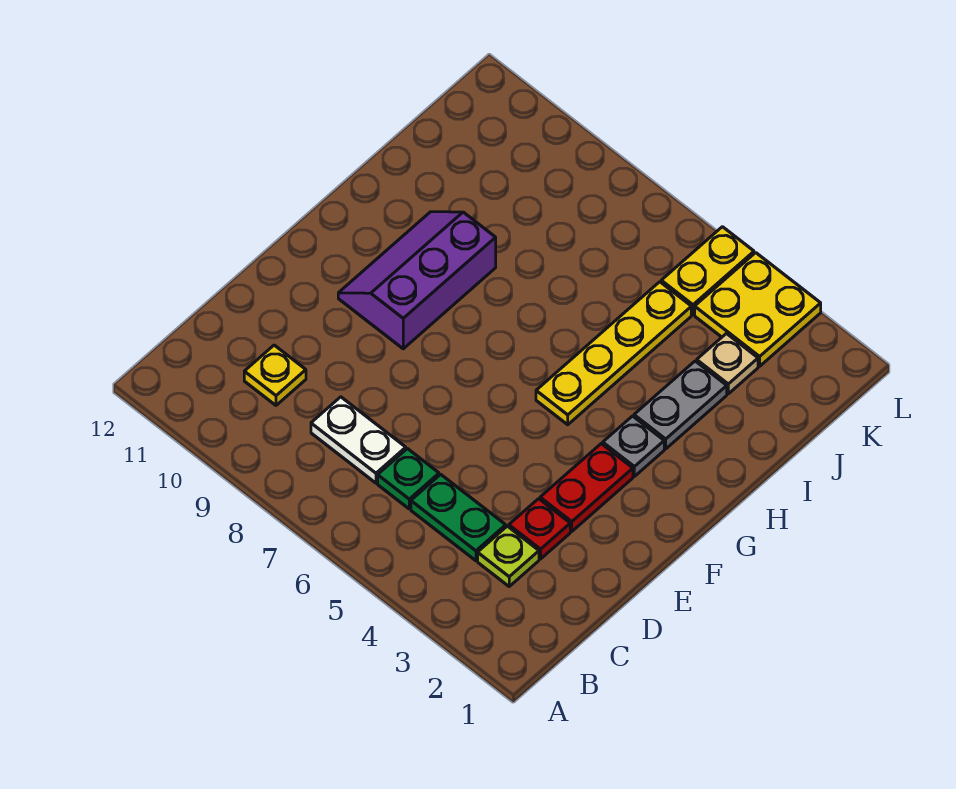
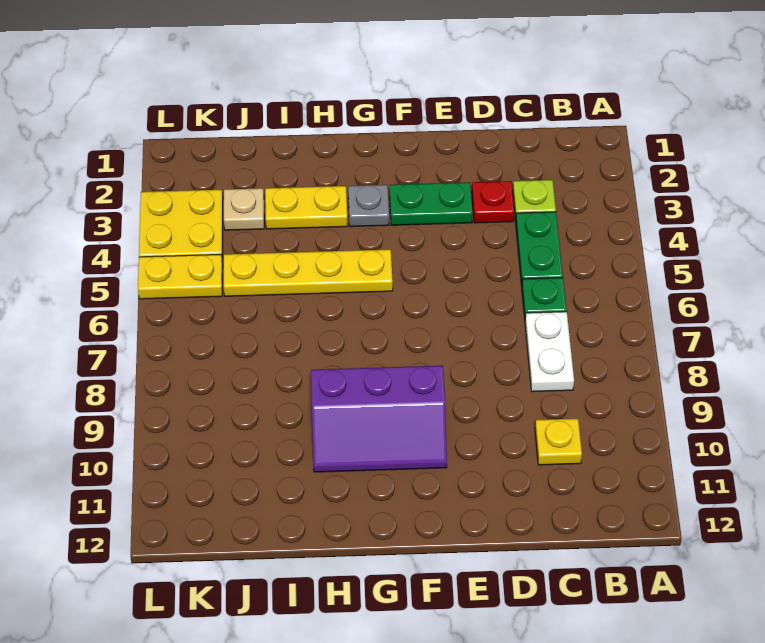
red plate E3:F3 level 1 -> green plate E3:F3 level 1
grey plate H3:I3 level 1 -> yellow plate H3:I3 level 1

